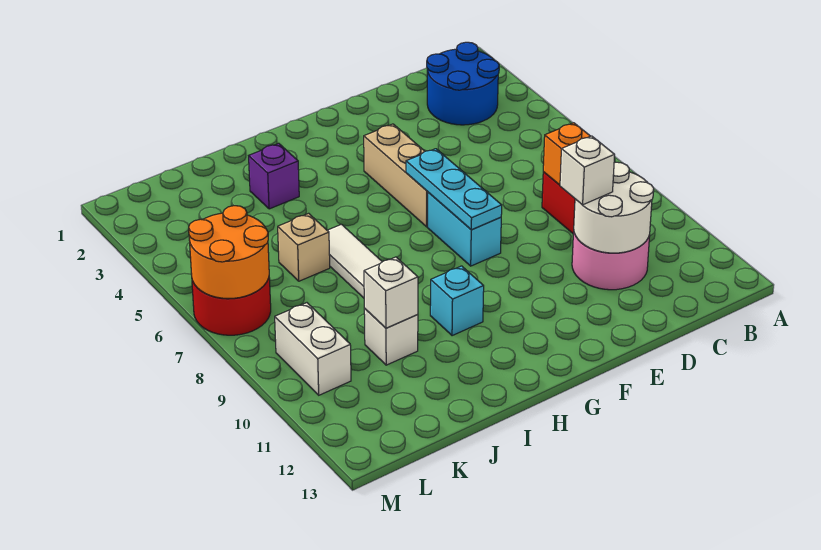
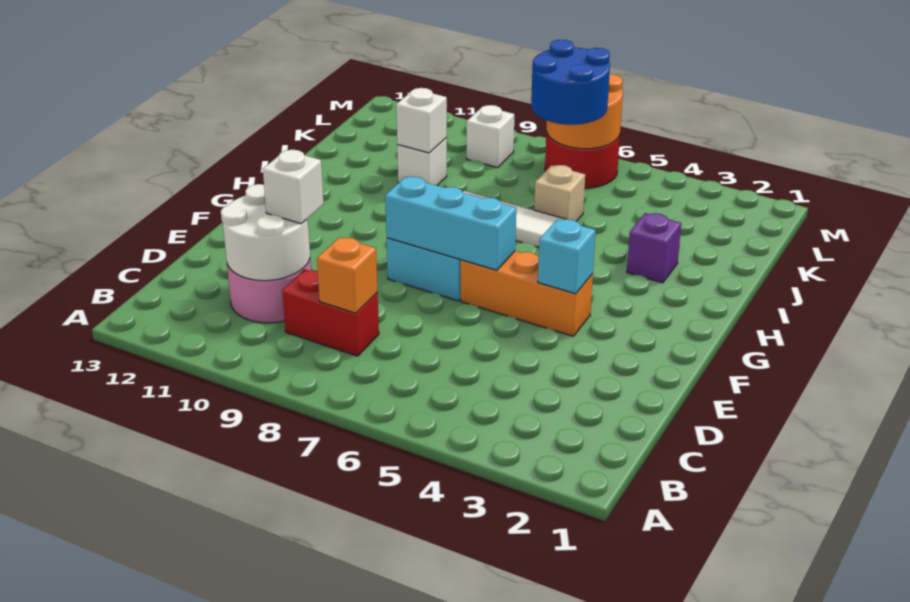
blue round brick B2:C3 level 1 -> blue round brick K6:L7 level 3
tan brick F4:F6 level 1 -> orange brick F4:F6 level 1
cyan plate F6:F8 level 2 -> cyan brick F6:F8 level 2
cyan brick H10 level 1 -> cyan brick F4 level 2
white brick L9:L10 level 1 -> white brick L9 level 1

